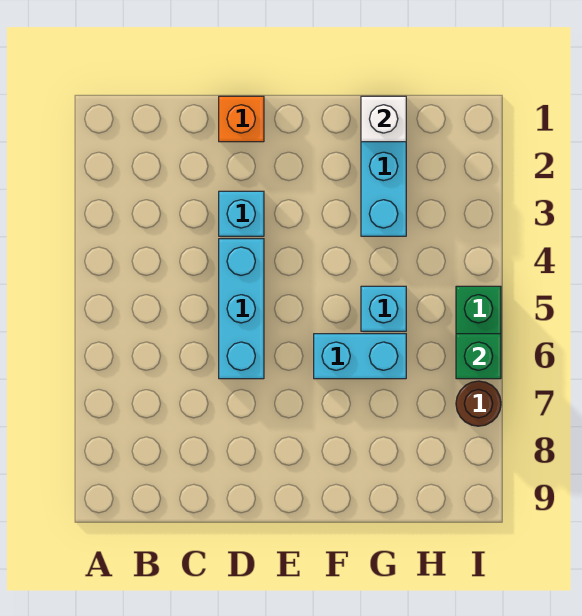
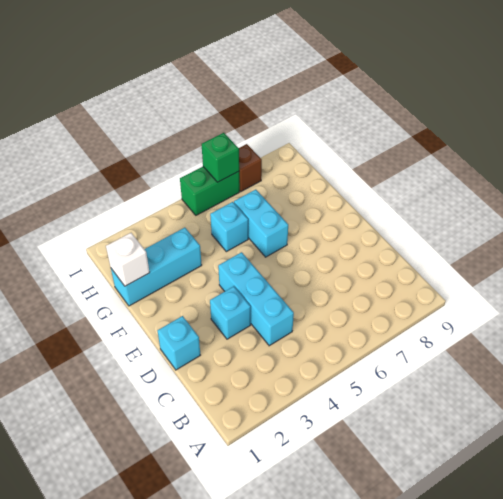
orange brick D1 level 1 -> cyan brick D1 level 1
cyan brick D4:D6 level 1 -> cyan brick C4:E4 level 1
brown round brick I7 level 1 -> brown brick I7 level 1

